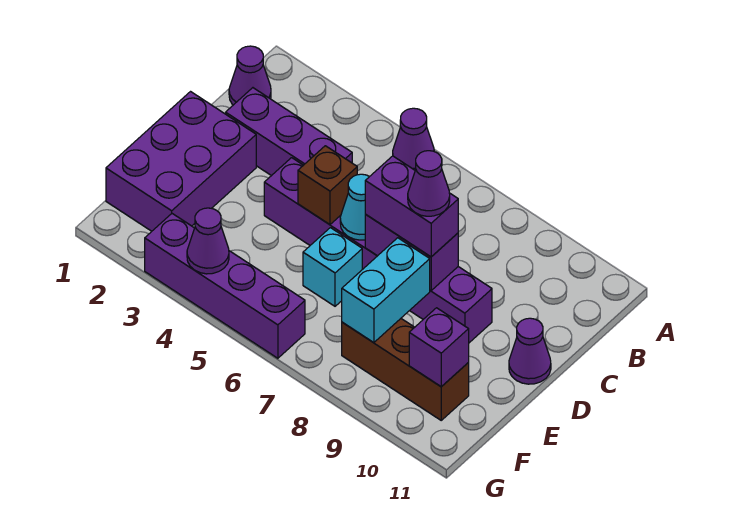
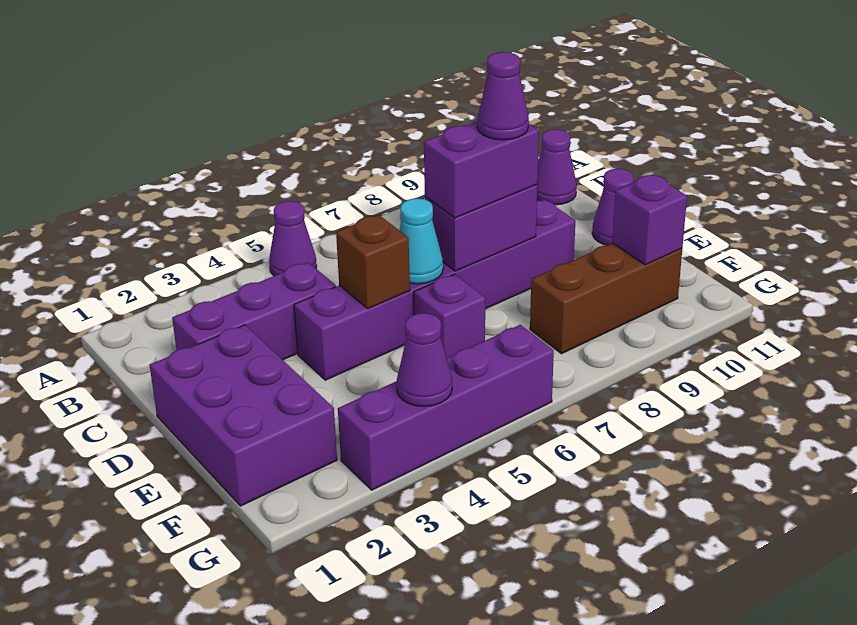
purple cone B1 level 1 -> purple cone B11 level 1
cyan brick E6 level 1 -> purple brick E6 level 1
cyan brick E8:F8 level 2 -> none

